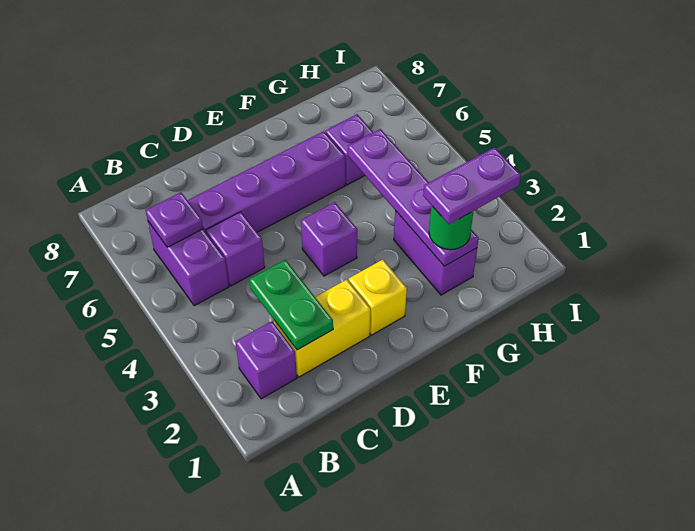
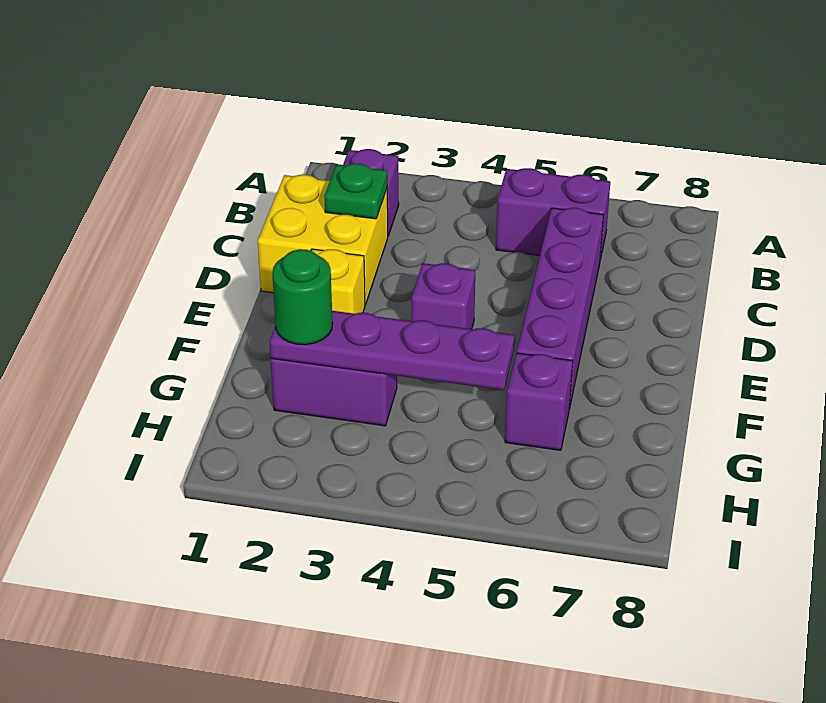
purple plate B6 level 2 -> none
yellow brick C2:D2 level 1 -> yellow brick C1:D2 level 1
green plate C2:C3 level 2 -> green plate C2 level 2
purple brick C5 level 1 -> none
purple plate G2:H2 level 4 -> none

